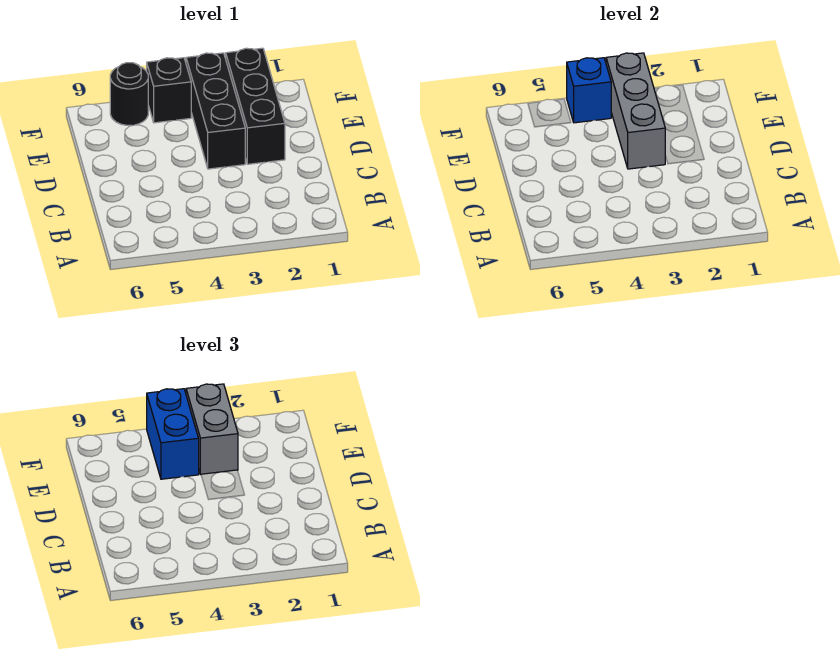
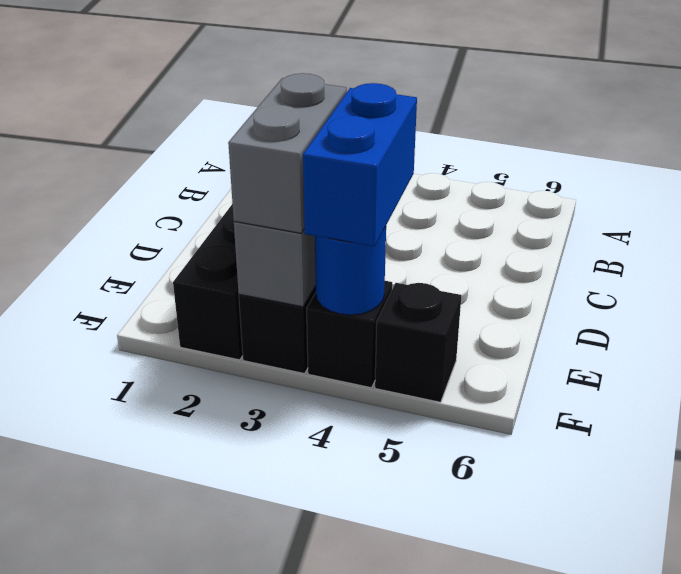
blue brick F4 level 2 -> blue round brick F4 level 2
black round brick F5 level 1 -> black brick F5 level 1

